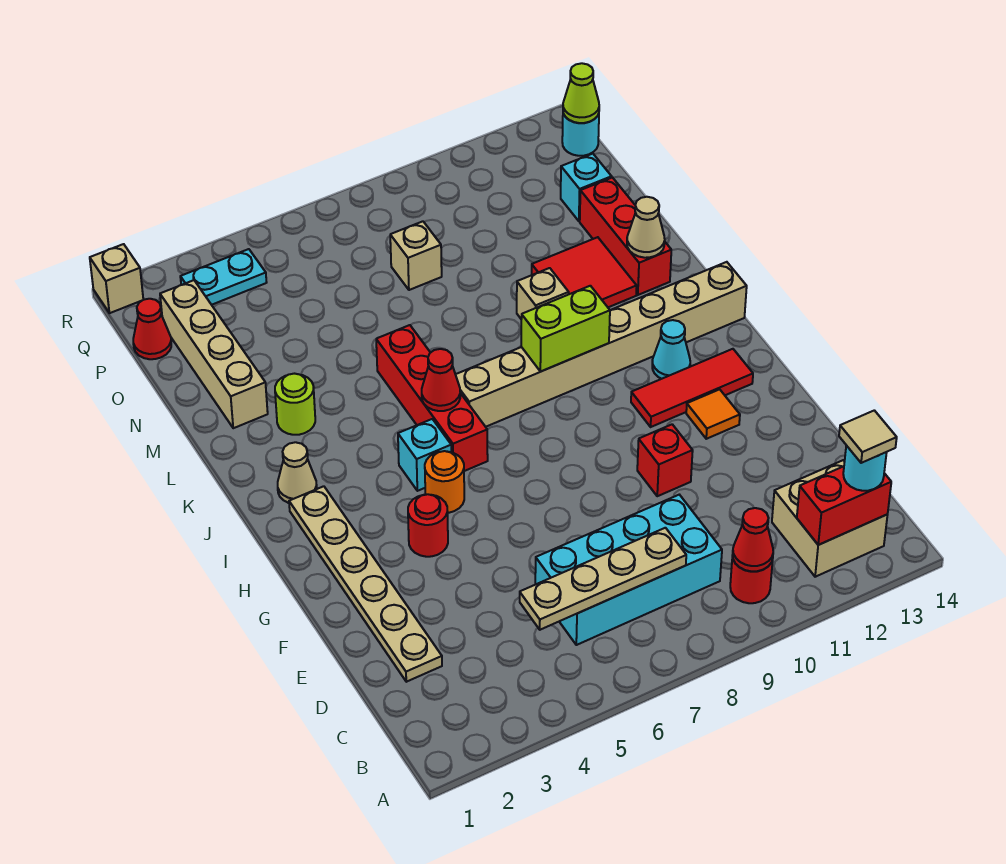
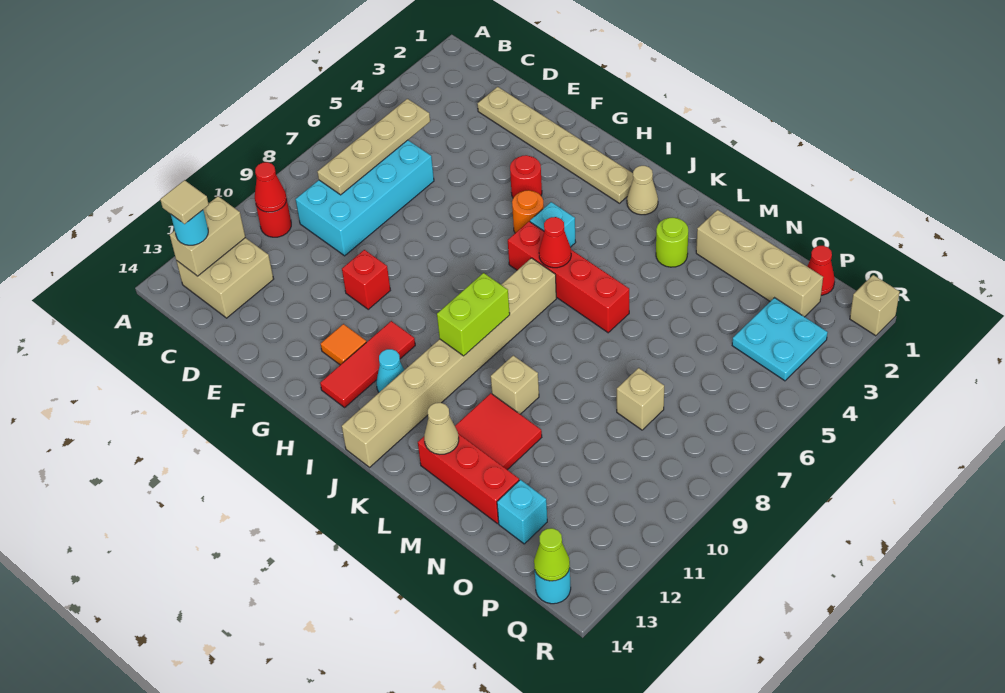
red brick B12:B13 level 2 -> tan brick B12:B13 level 2
cyan plate Q3:Q4 level 1 -> cyan plate P3:Q4 level 1

